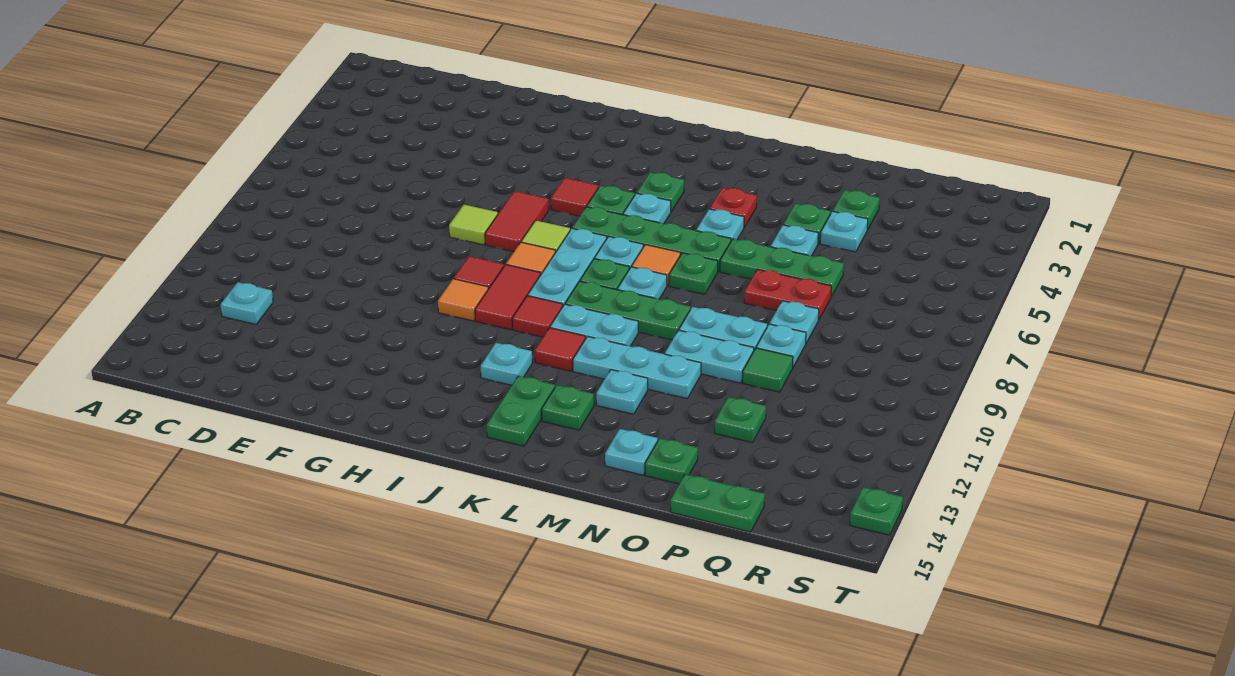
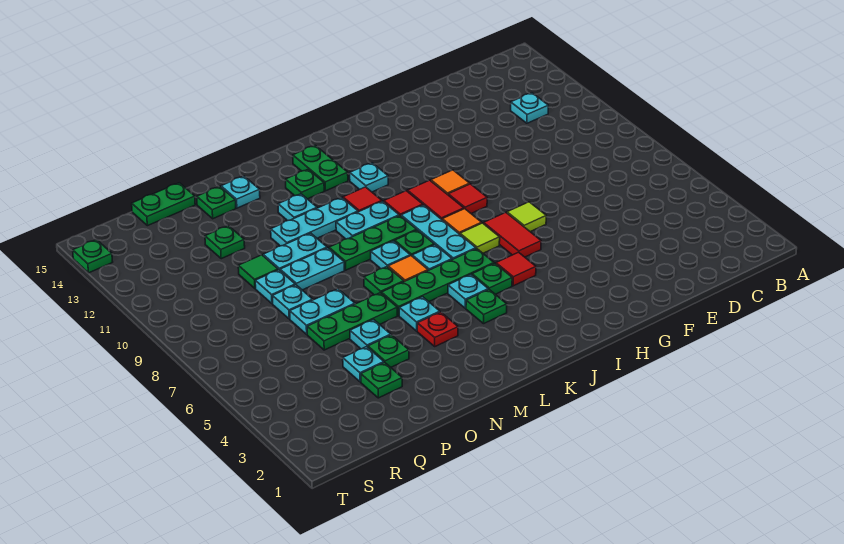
red plate O7:P7 level 1 -> cyan plate O7:P7 level 1

